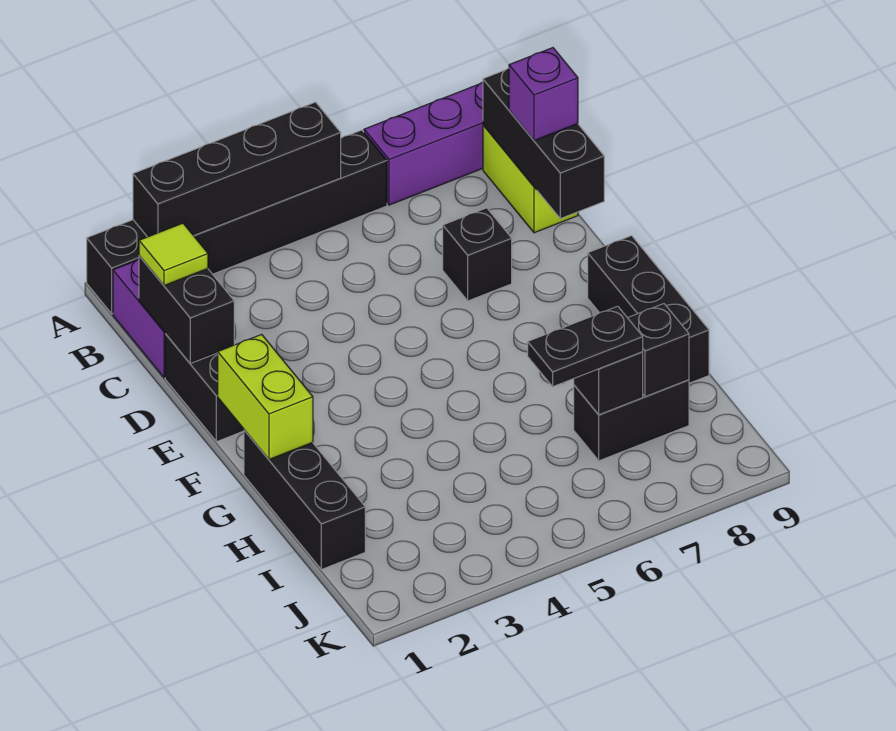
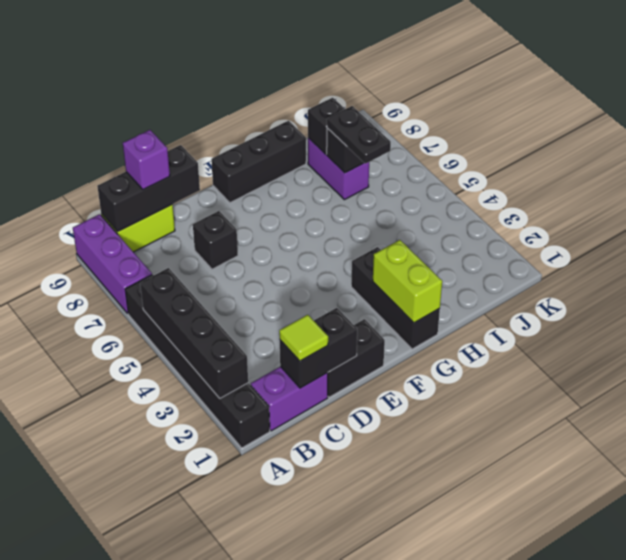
lime brick F1:G1 level 2 -> lime brick G1:G2 level 2
black brick G1:I1 level 1 -> black brick G1:G3 level 1
black brick I7:I8 level 1 -> purple brick I7:I8 level 1

